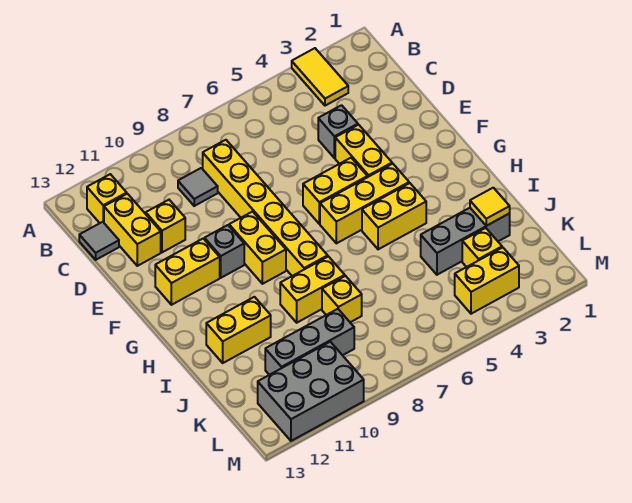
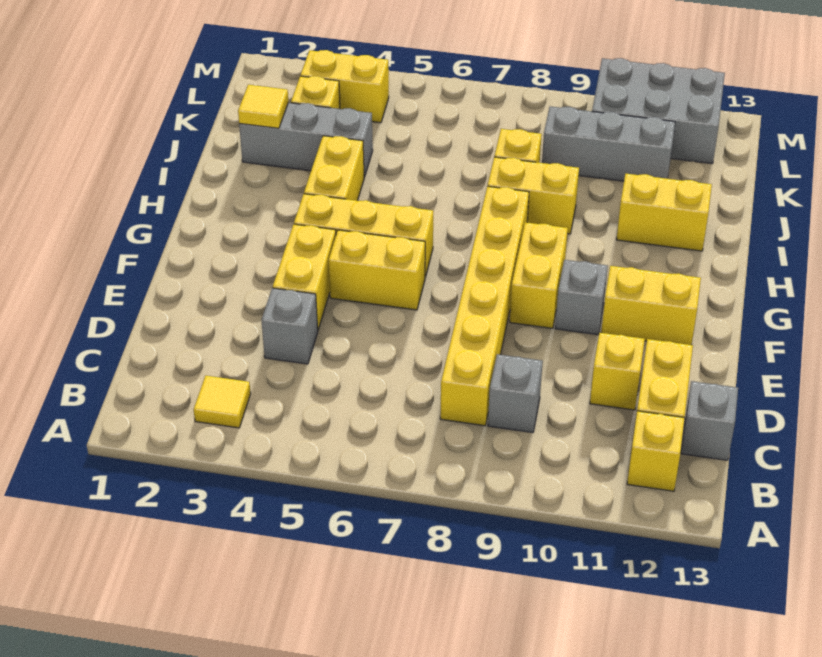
yellow tile A3:B3 level 1 -> yellow tile B3 level 1
grey tile C9 level 1 -> grey brick C9 level 1
grey tile C13 level 1 -> grey brick C13 level 1
yellow brick H4:H5 level 1 -> yellow brick H4:I4 level 1

